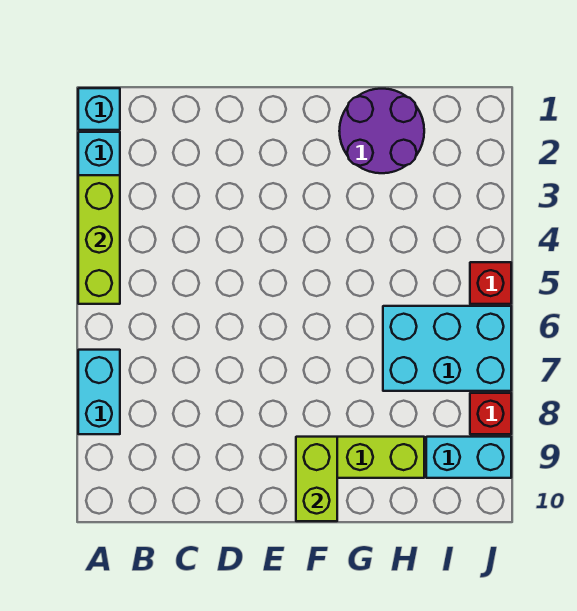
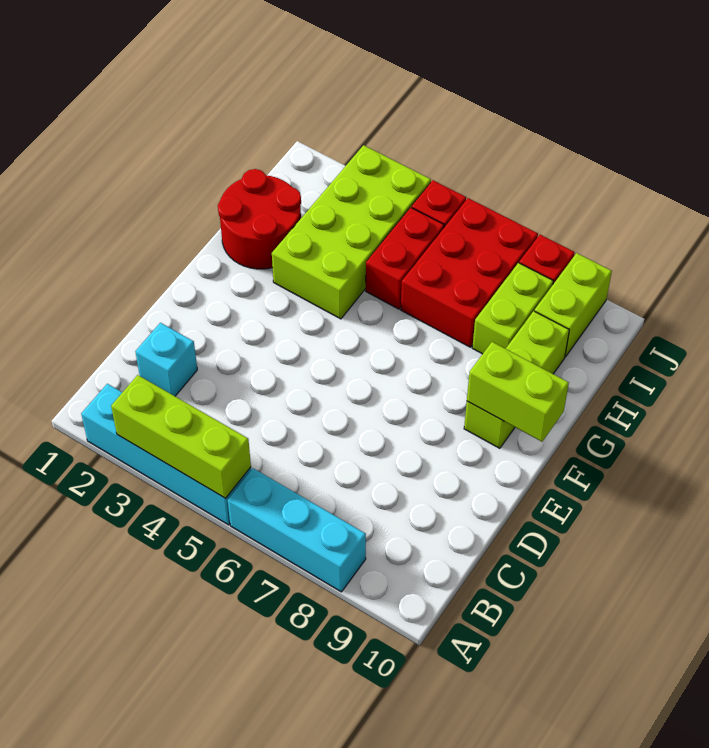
cyan brick A1 level 1 -> cyan brick C2 level 1
cyan brick A7:A8 level 1 -> cyan brick A6:A8 level 1
purple round brick G1:H2 level 1 -> red round brick G1:H2 level 1
none -> lime brick G3:J4 level 1
none -> red brick H5:I5 level 1
cyan brick H6:J7 level 1 -> red brick H6:J7 level 1
none -> lime brick H8:I8 level 1
cyan brick I9:J9 level 1 -> lime brick I9:J9 level 1

